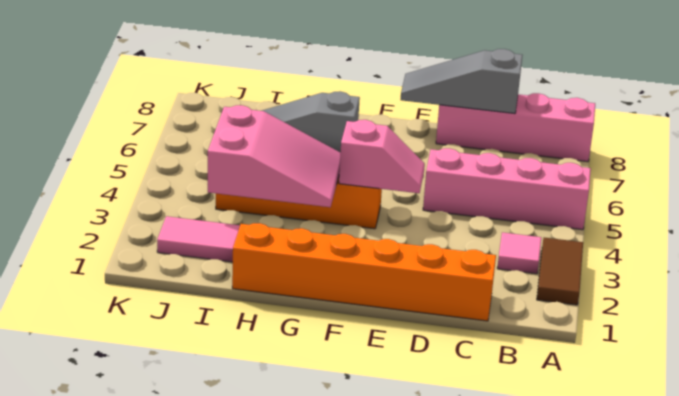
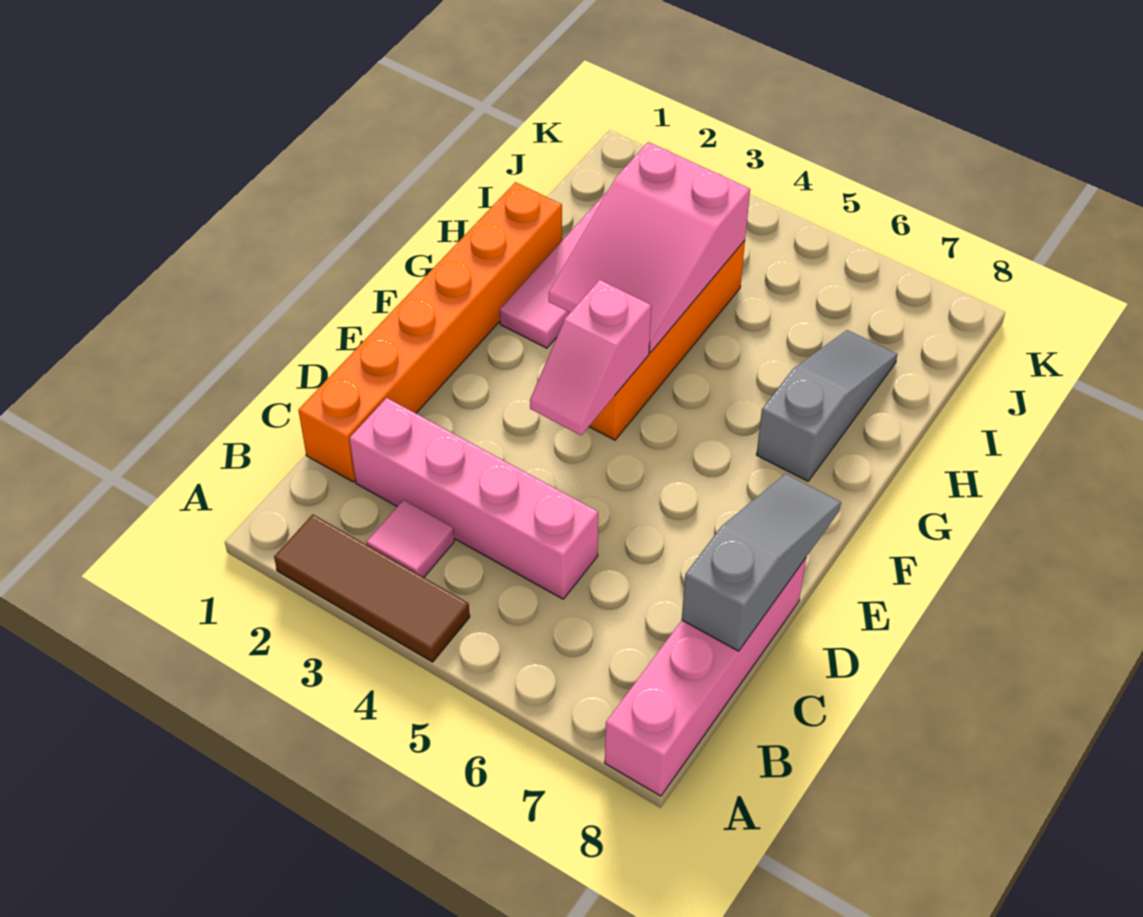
brown tile A2:A3 level 1 -> brown tile A2:A4 level 1
pink brick A5:D5 level 1 -> pink brick C2:C5 level 1

